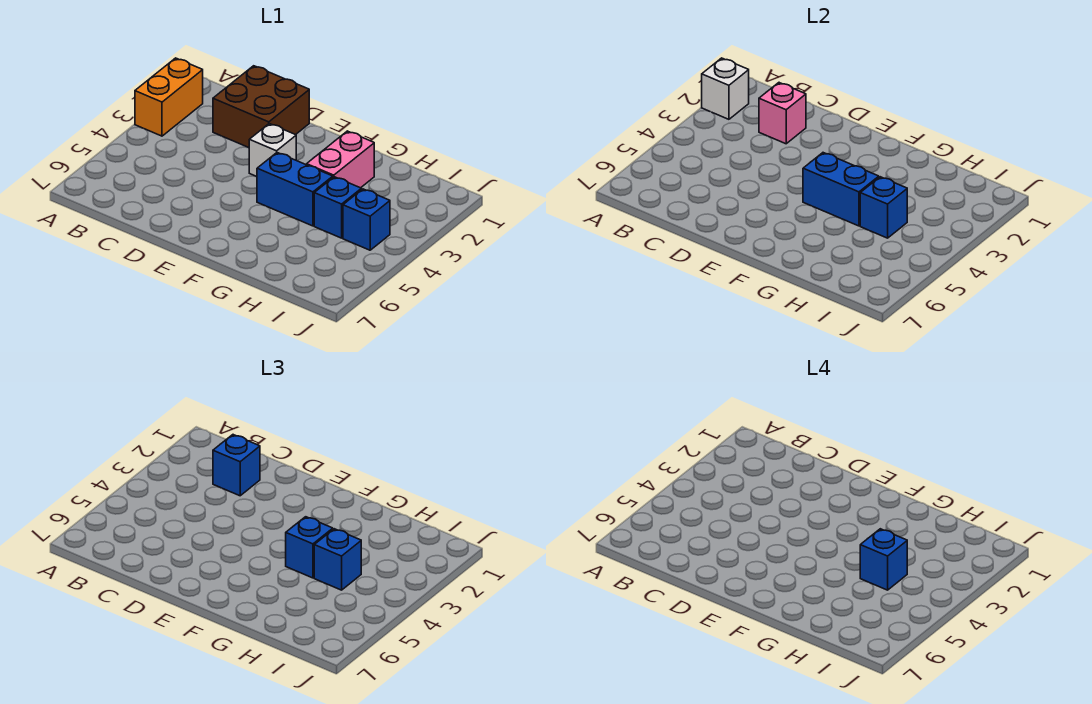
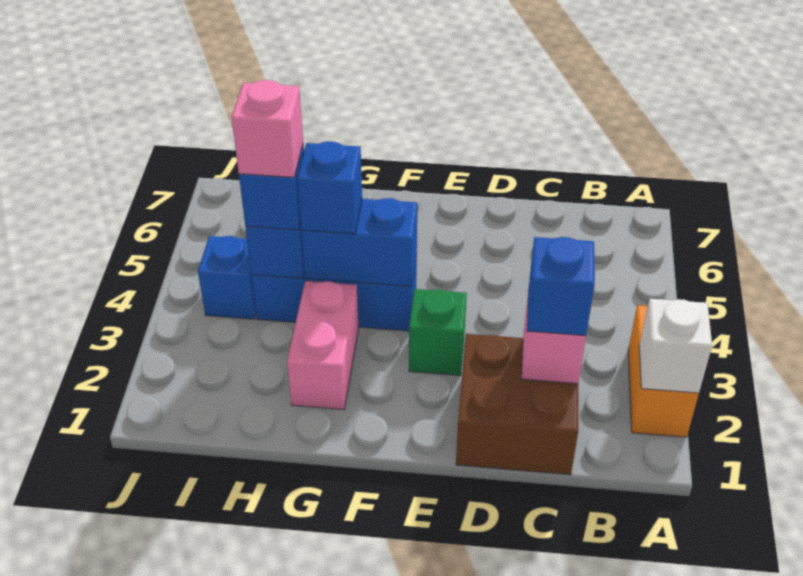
white brick E3 level 1 -> green brick E3 level 1
blue brick H4 level 4 -> pink brick H4 level 4

